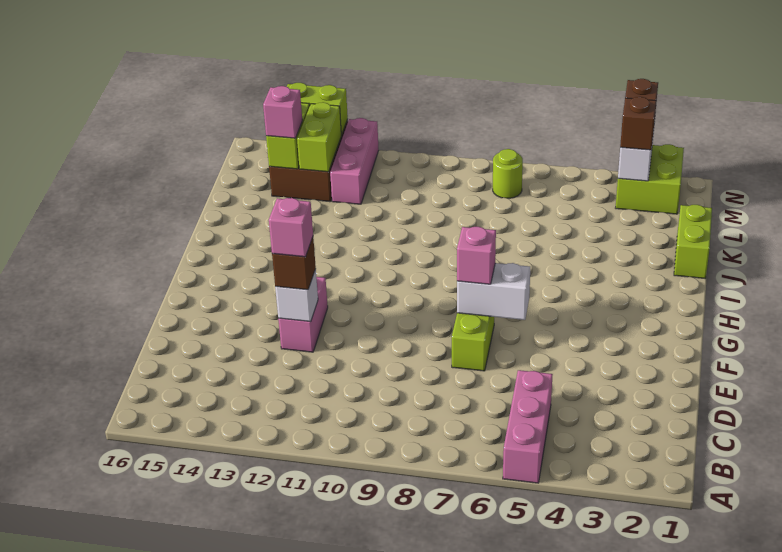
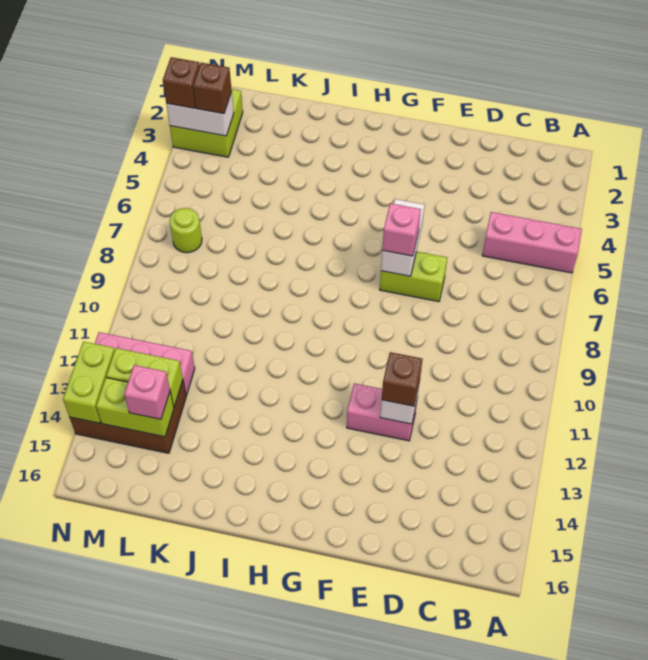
pink brick E12 level 4 -> none
lime brick J1:K1 level 1 -> none

